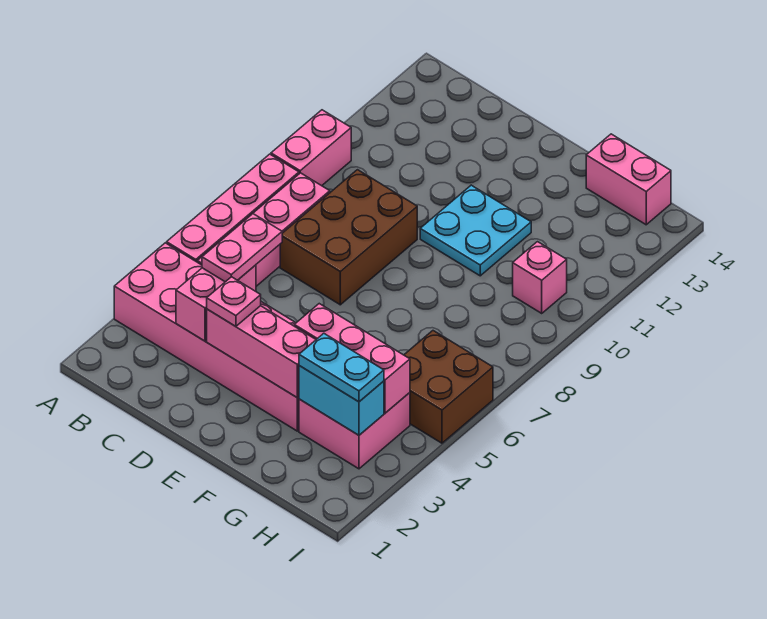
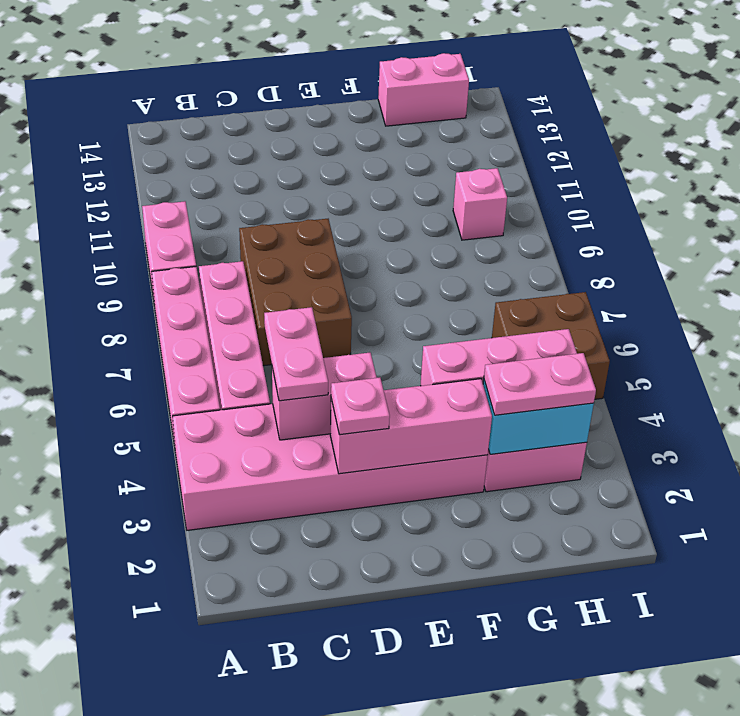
pink brick C3:C4 level 2 -> pink brick C4:D4 level 2
cyan plate E10:F11 level 1 -> none
cyan plate G3:H3 level 3 -> pink plate G3:H3 level 3

